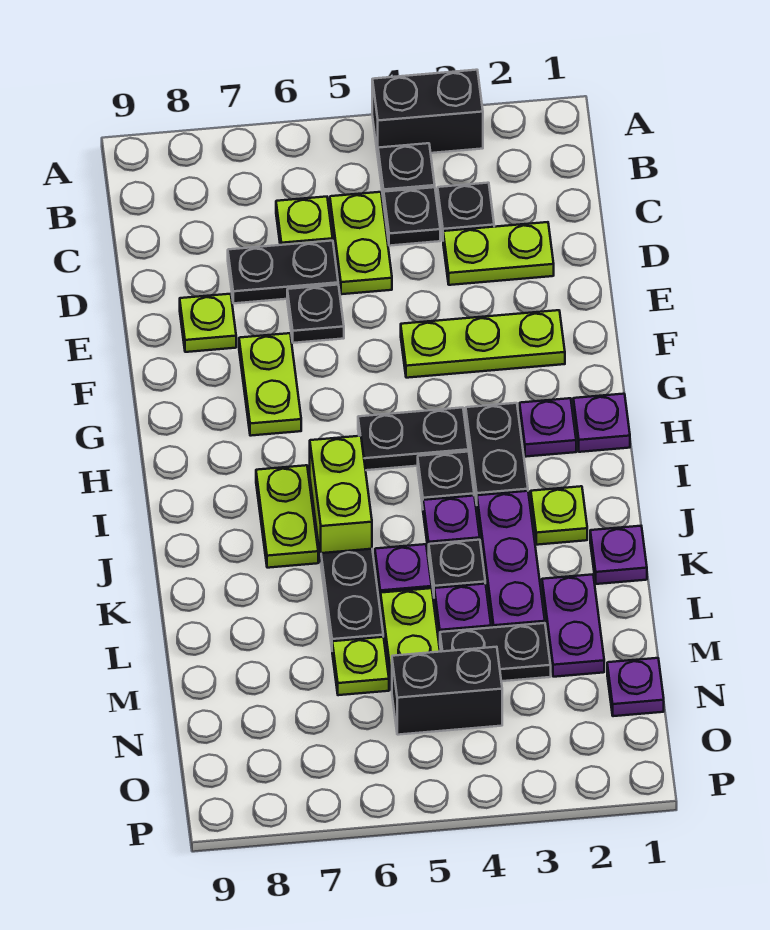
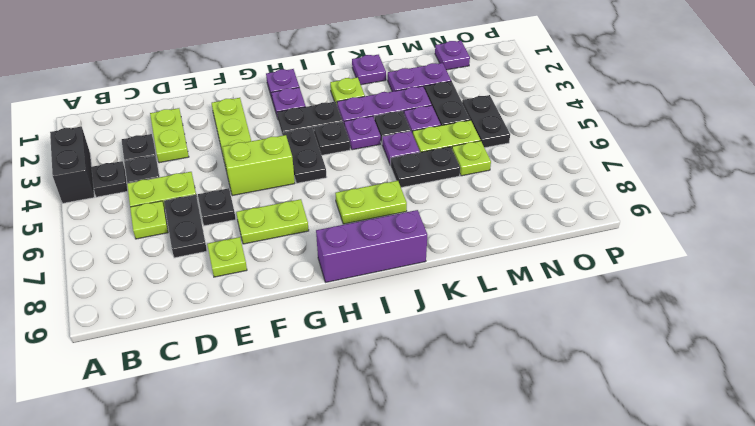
none -> purple brick H9:J9 level 1
lime brick I6:J6 level 1 -> lime brick F5:G5 level 1
black brick N4:N5 level 1 -> black plate N4:N5 level 1

